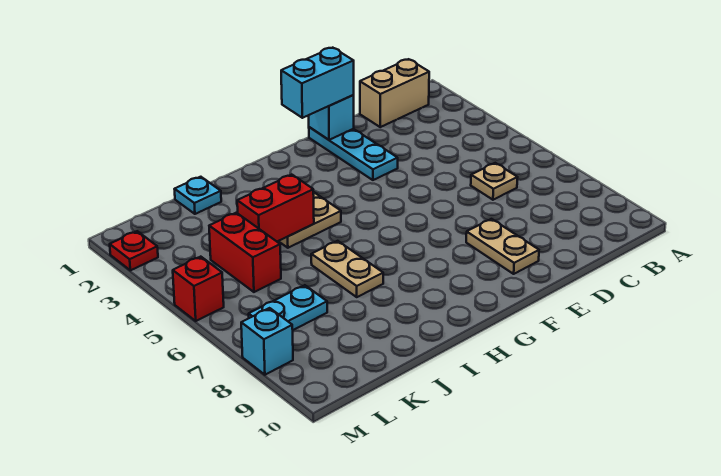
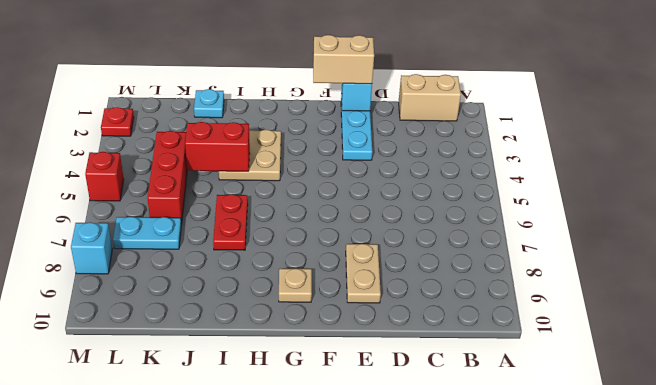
tan plate C6 level 1 -> tan plate G9 level 1
cyan brick E1:F1 level 3 -> tan brick E1:F1 level 3
tan plate I6:I7 level 1 -> red plate I6:I7 level 1
red brick K4:K5 level 1 -> red brick K4:K6 level 1

